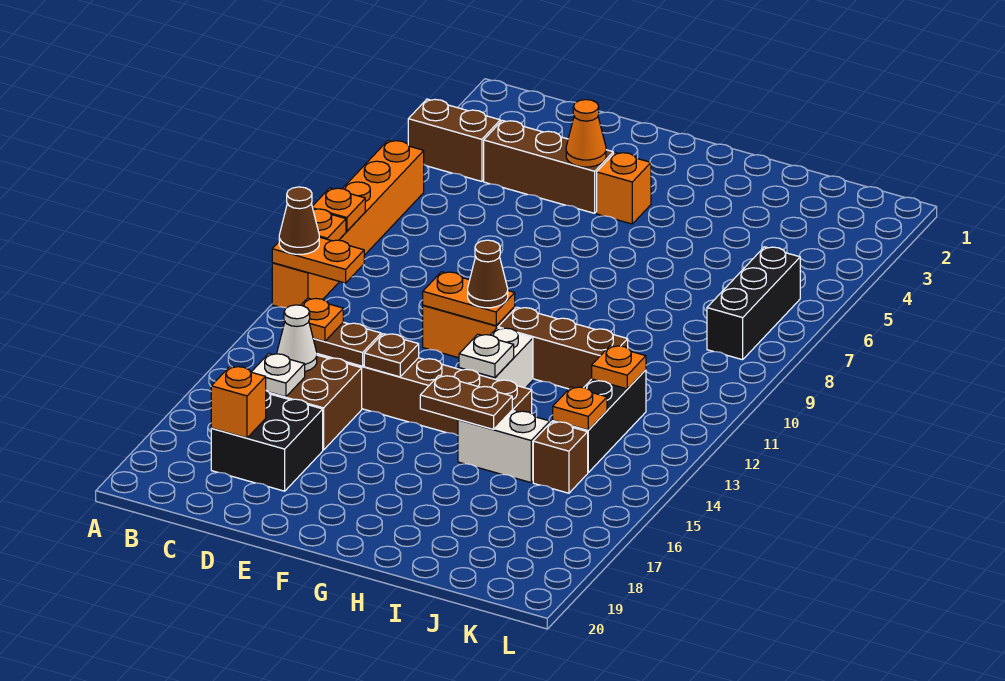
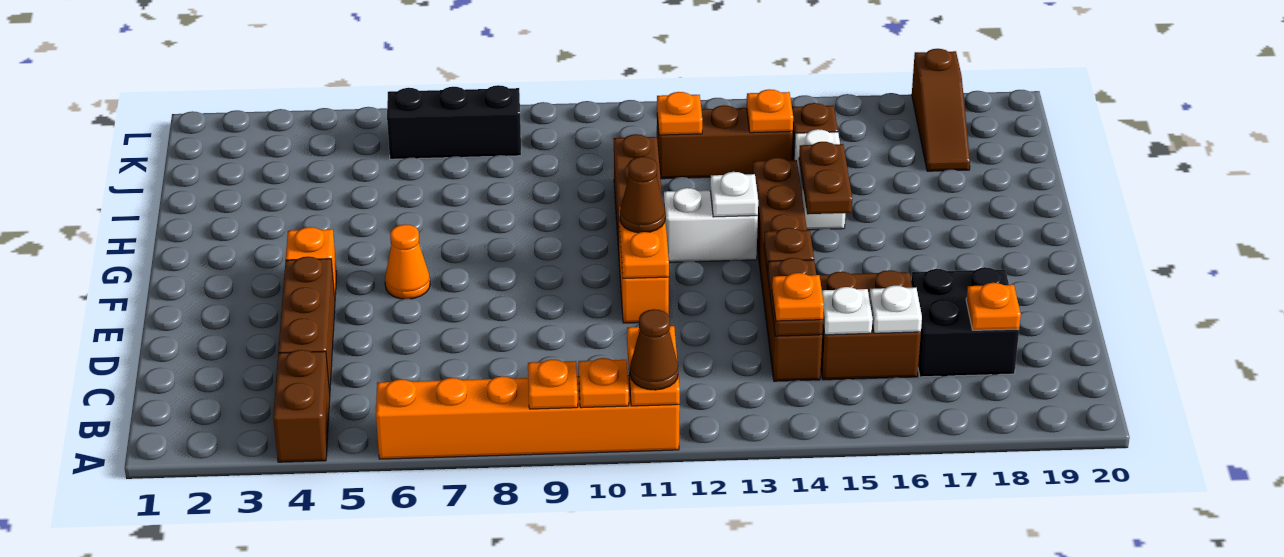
white cone C15 level 2 -> white plate C15 level 2
orange brick C18 level 2 -> orange plate C18 level 2
orange cone E4 level 2 -> orange cone F6 level 1
black brick J12:J14 level 1 -> brown brick J12:J14 level 1
none -> brown slope J18:L18 level 1 top L

